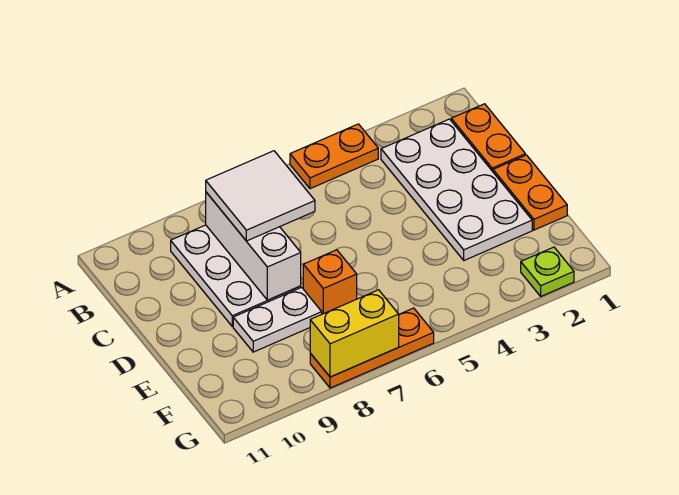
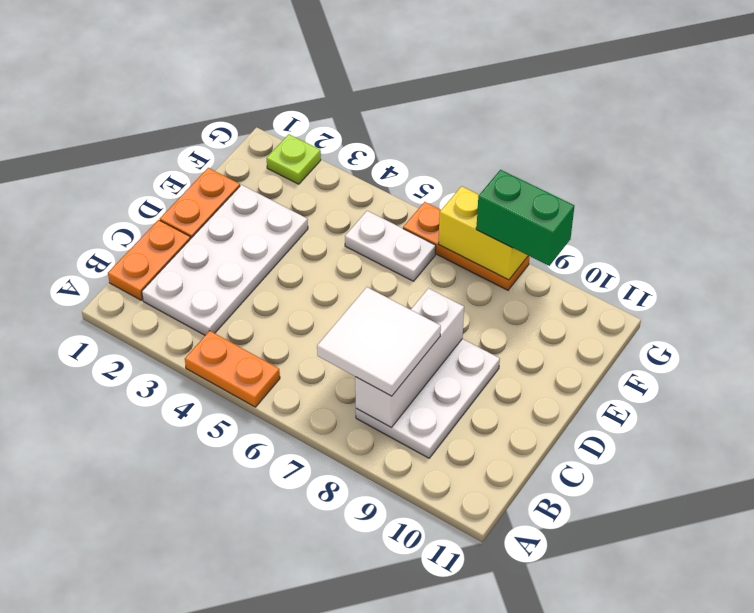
orange brick E7 level 1 -> none
white plate E8:E9 level 1 -> white plate F5:F6 level 1
none -> green brick G8:G9 level 3

